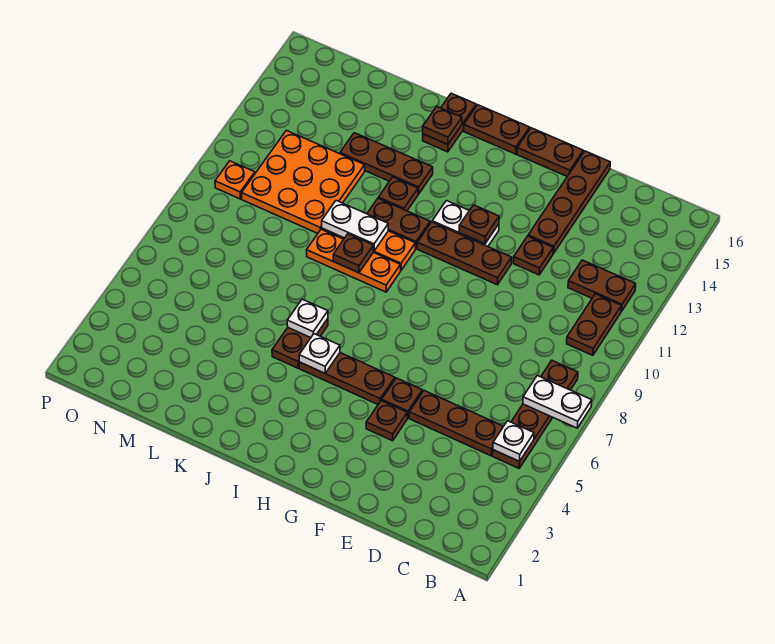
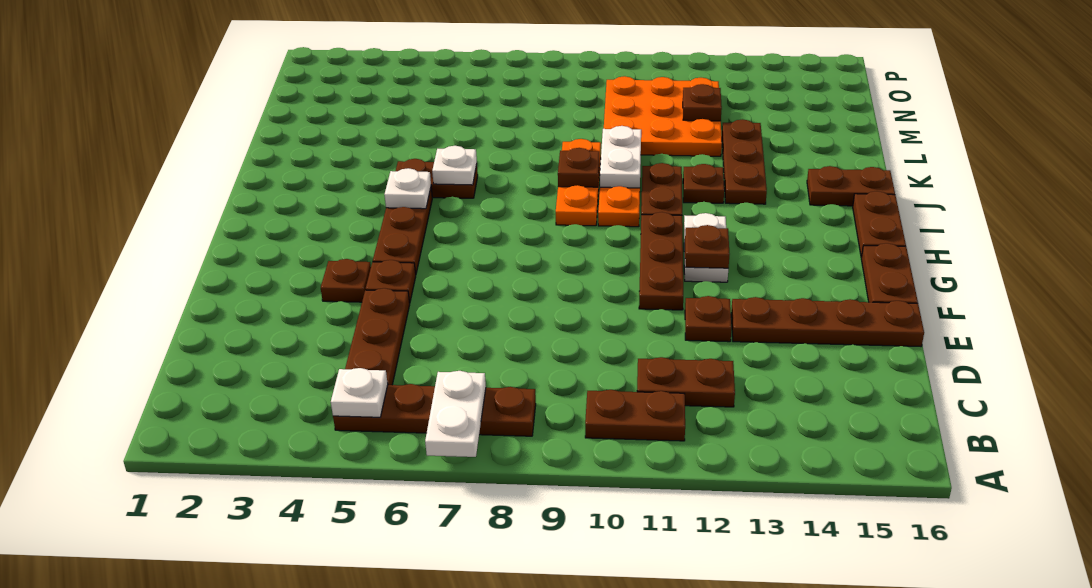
brown plate B12:C12 level 1 -> brown plate C11:C12 level 1
brown plate J15 level 2 -> brown plate M12 level 2
orange plate O10 level 1 -> none

